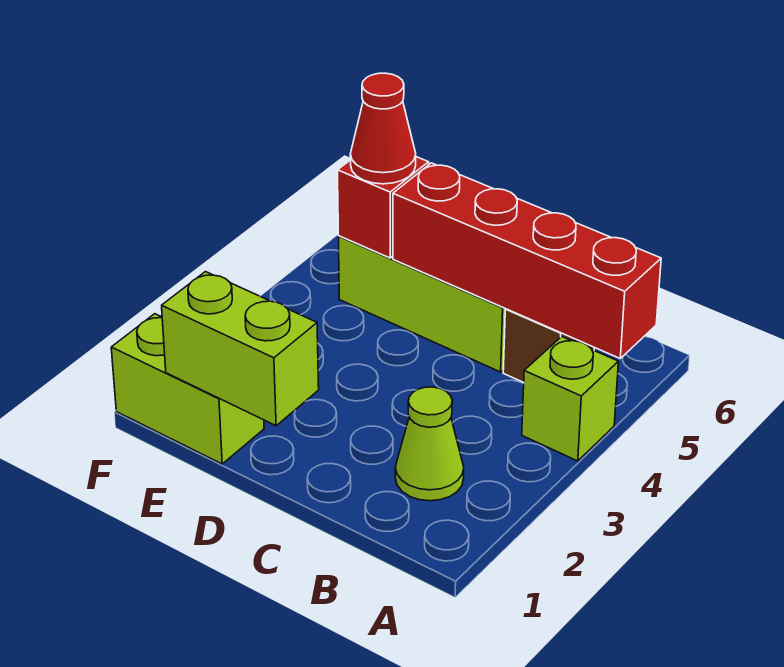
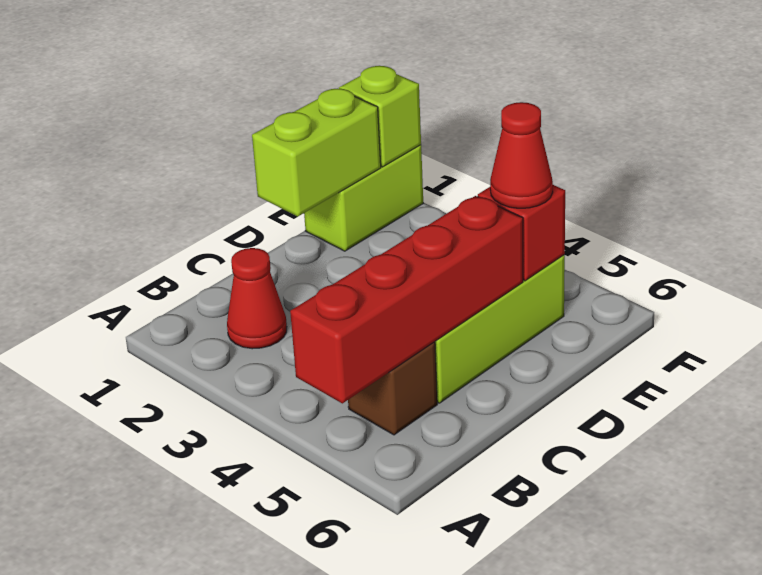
lime brick A4 level 1 -> lime brick F1 level 2
lime cone B2 level 1 -> red cone B2 level 1

